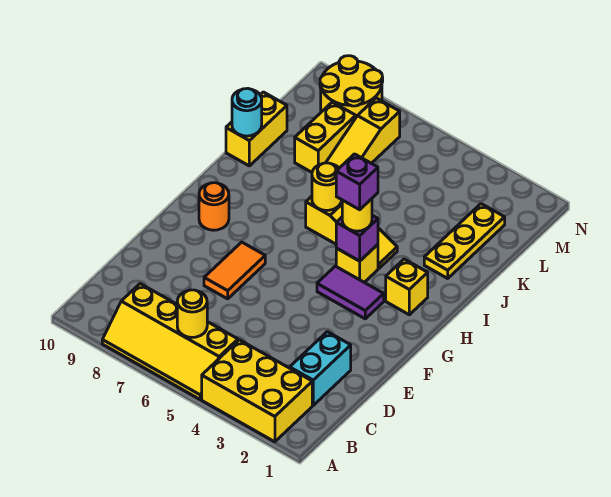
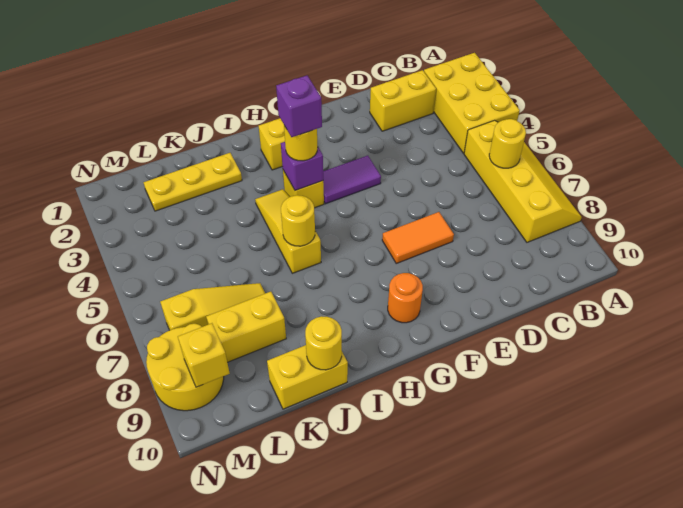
cyan brick C2:D2 level 1 -> yellow brick C2:D2 level 1
purple tile G3:G4 level 1 -> purple tile F4:G4 level 1
cyan round brick J10 level 2 -> yellow round brick J10 level 2
none -> yellow brick M9 level 2

